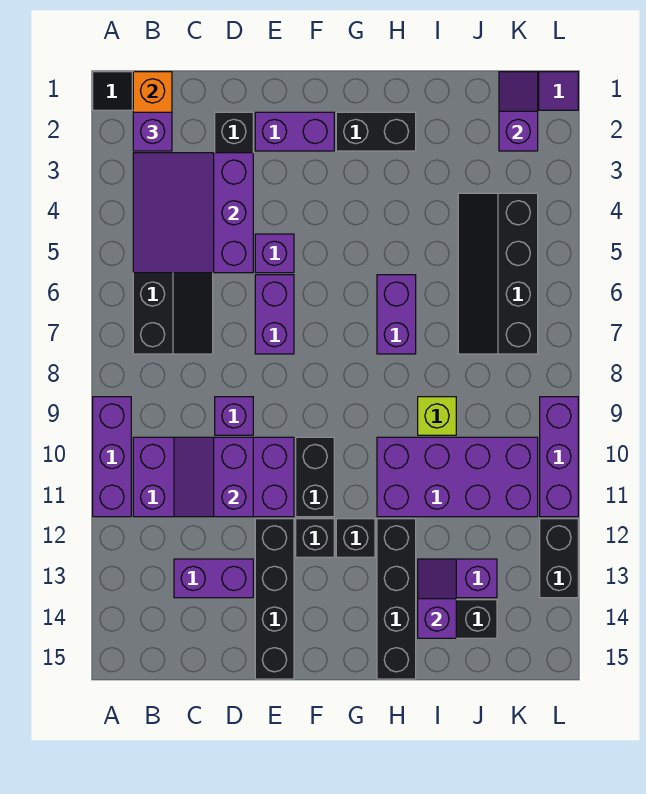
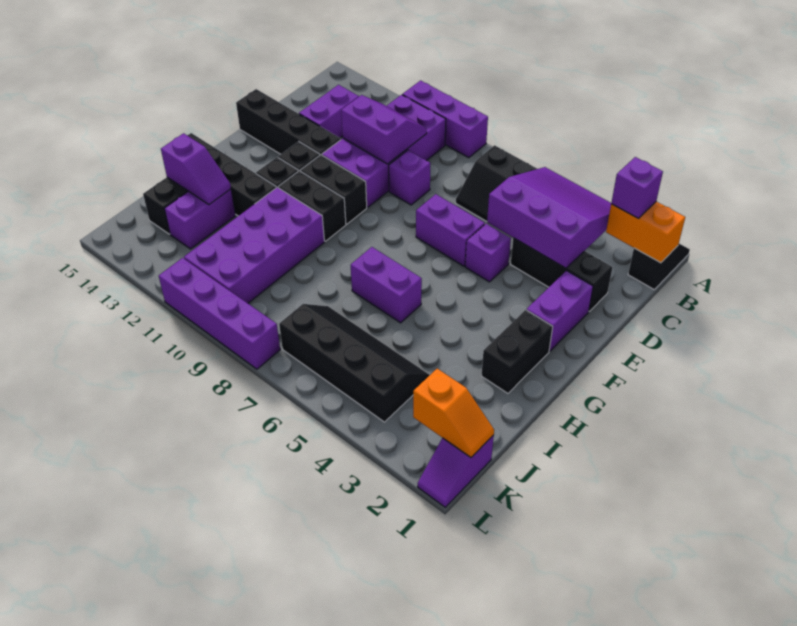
lime brick I9 level 1 -> none
purple slope K1:K2 level 2 top 2 -> orange slope K1:K2 level 2 top 2
purple brick L9:L11 level 1 -> purple brick L8:L11 level 1
black brick L12:L13 level 1 -> black brick G10:G11 level 1

